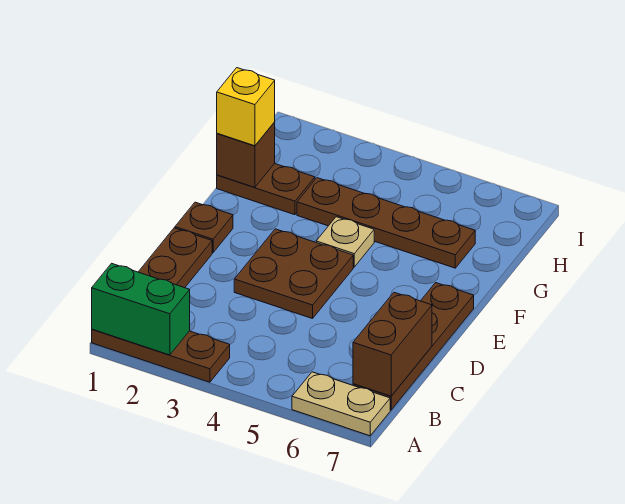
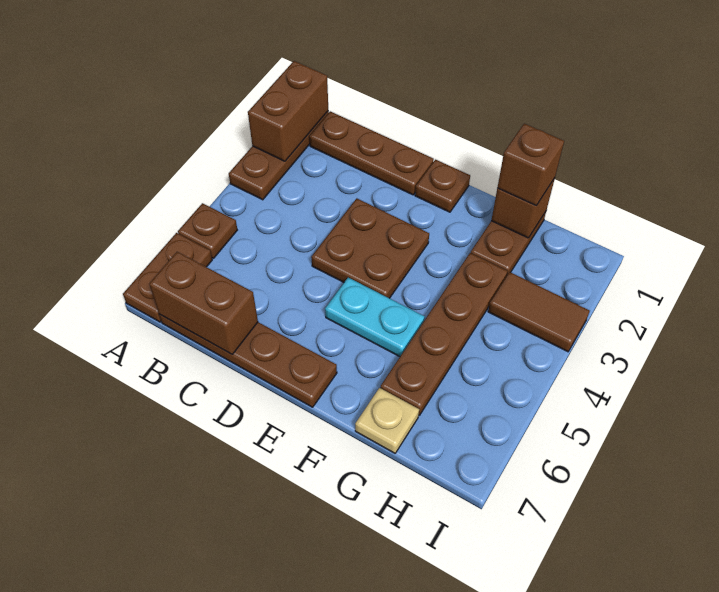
green brick A1:A2 level 2 -> brown brick A1:A2 level 2
none -> brown plate A5 level 1
tan plate A6:A7 level 1 -> brown plate A6:A7 level 1
none -> cyan plate E5:F5 level 1
tan plate F4 level 1 -> tan plate G7 level 1
yellow brick G1 level 3 -> brown brick G1 level 3
none -> brown tile H3:I3 level 1

